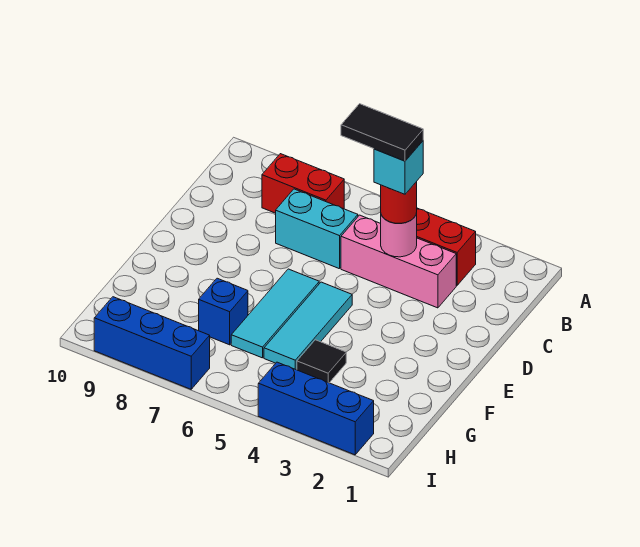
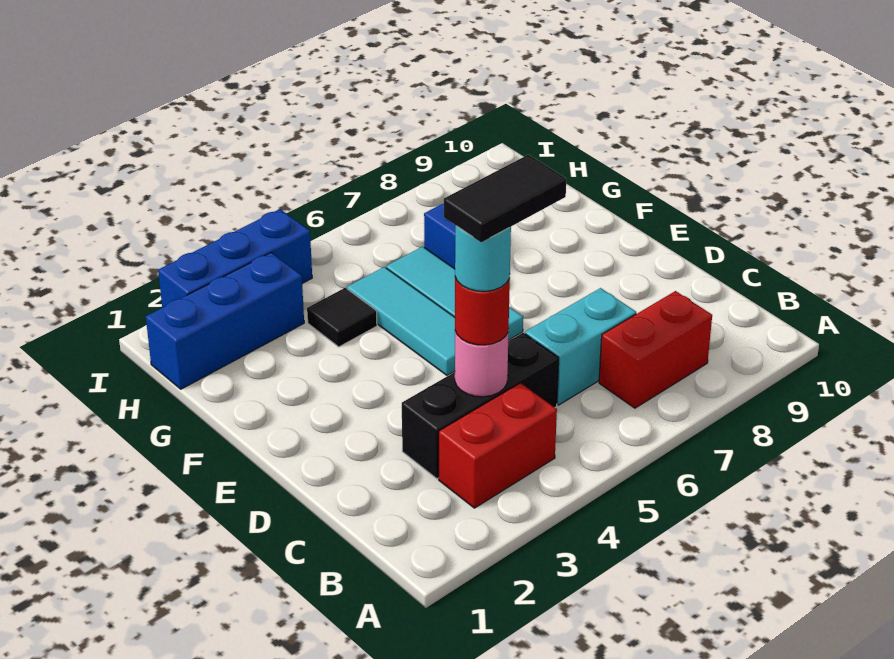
pink brick C3:C5 level 1 -> black brick C3:C5 level 1
cyan brick C4 level 4 -> cyan round brick C4 level 4
blue brick I7:I9 level 1 -> blue brick H1:H3 level 1

